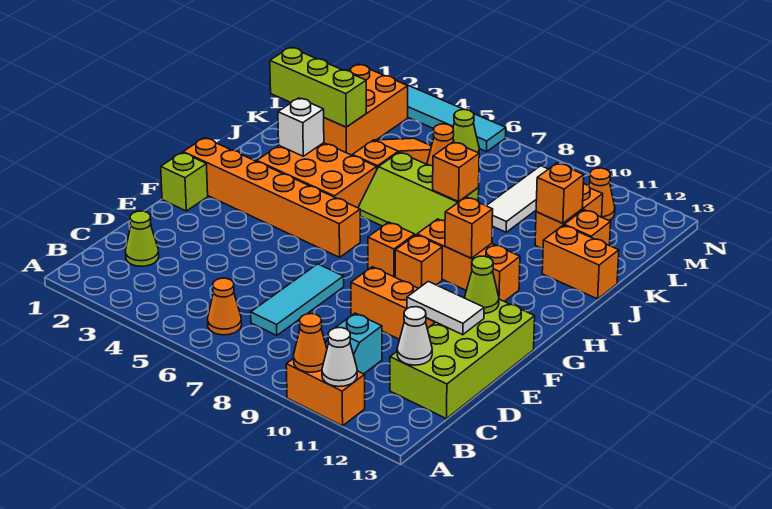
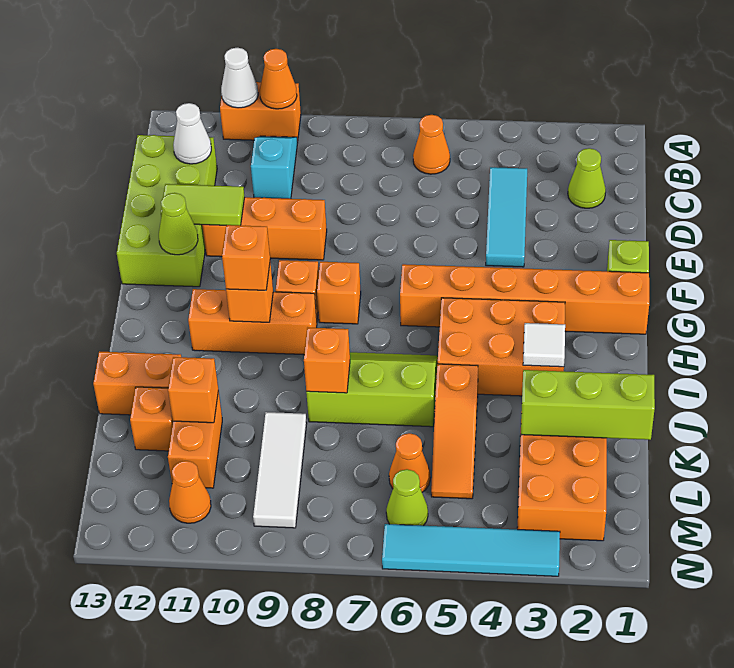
cyan tile C7:E7 level 1 -> cyan tile C4:E4 level 1
white tile E11:E12 level 2 -> lime tile E11:E12 level 2
none -> orange brick H10 level 3
white brick I3 level 2 -> white tile I3 level 2

